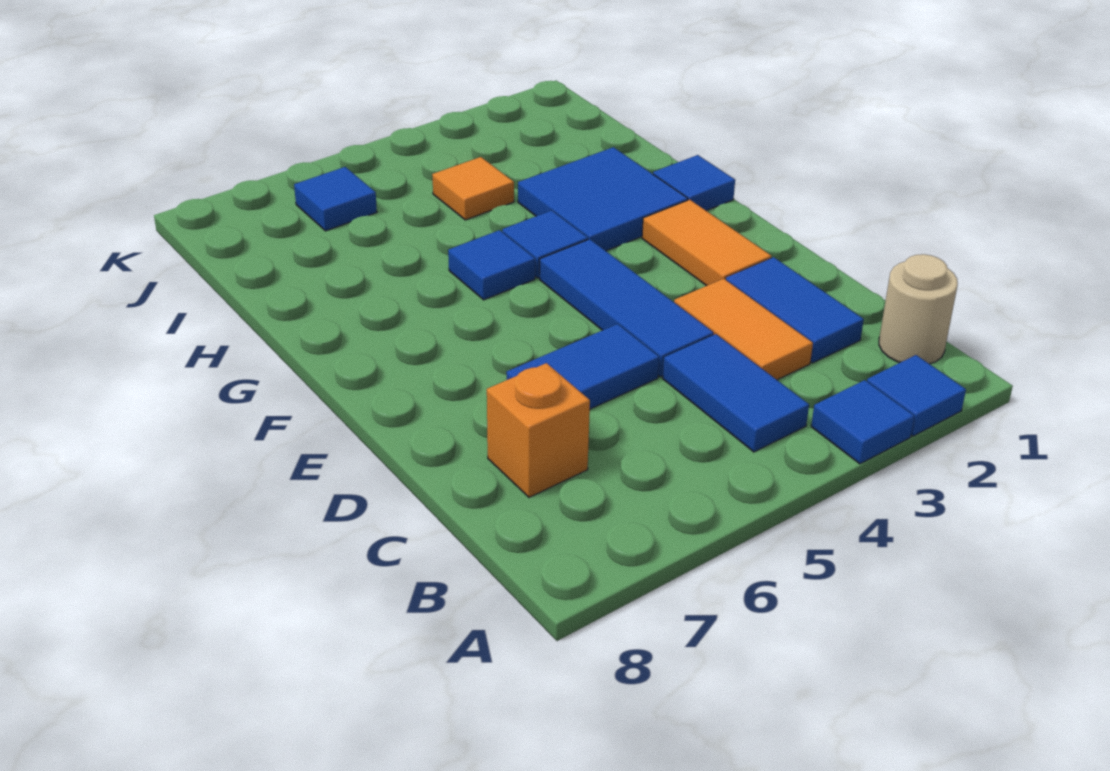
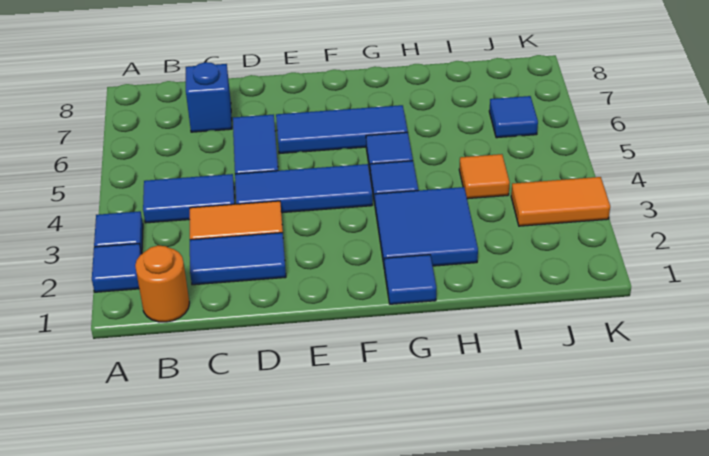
tan round brick B1 level 1 -> orange round brick B1 level 1
orange brick C7 level 1 -> blue brick C7 level 1
orange tile E2:F2 level 1 -> orange tile J3:K3 level 1
none -> blue tile E6:G6 level 1

